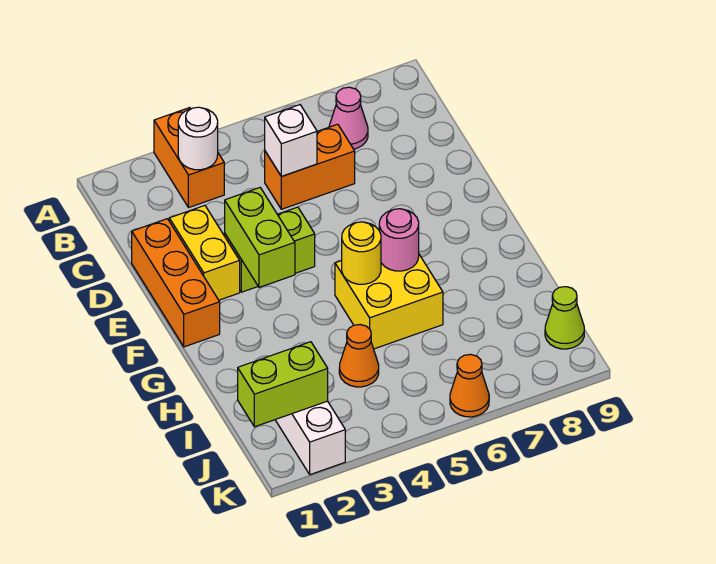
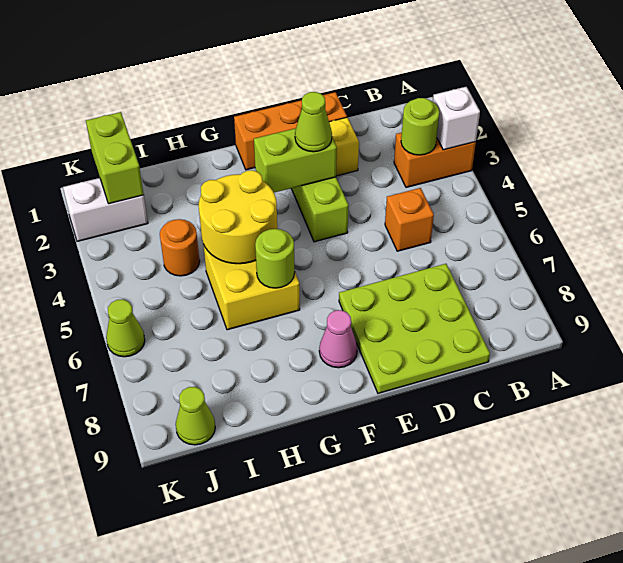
white round brick B3 level 2 -> lime round brick B3 level 2
pink cone B7 level 1 -> pink cone F8 level 1
orange brick C5:C6 level 1 -> orange brick C5 level 1
white brick C5 level 2 -> white brick A3 level 2
none -> lime plate C7:E9 level 1
none -> lime cone E3 level 3
yellow round brick G5 level 2 -> yellow round brick G4:H5 level 2
pink round brick G6 level 2 -> lime round brick G6 level 2
orange cone I4 level 1 -> orange round brick I4 level 1
orange cone K6 level 1 -> lime cone K6 level 1

